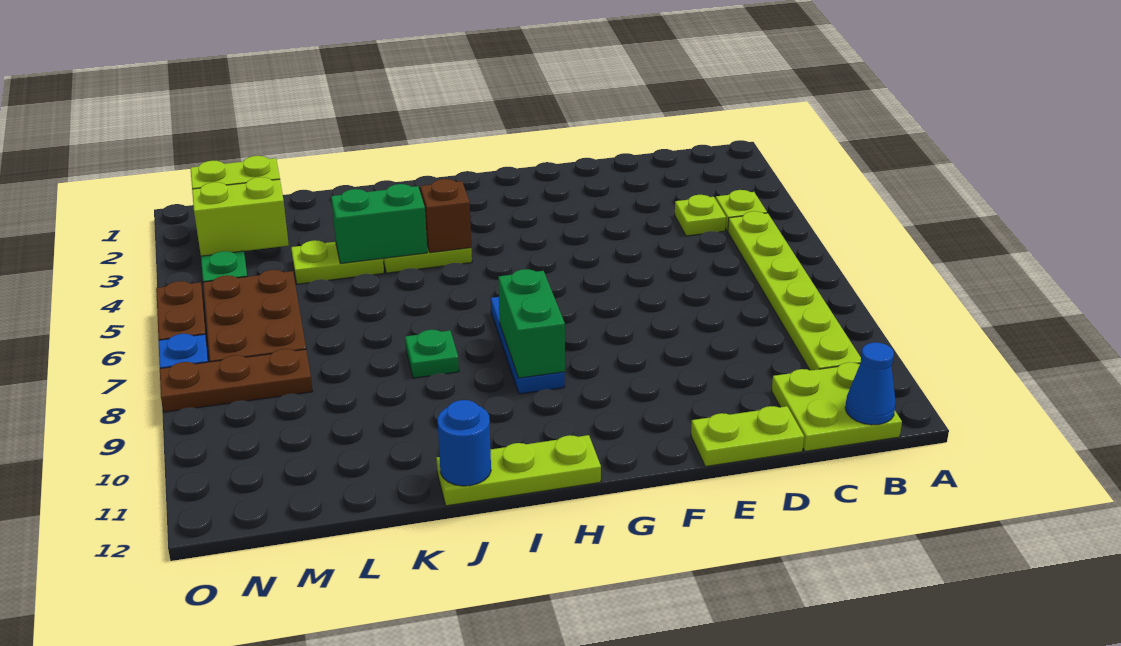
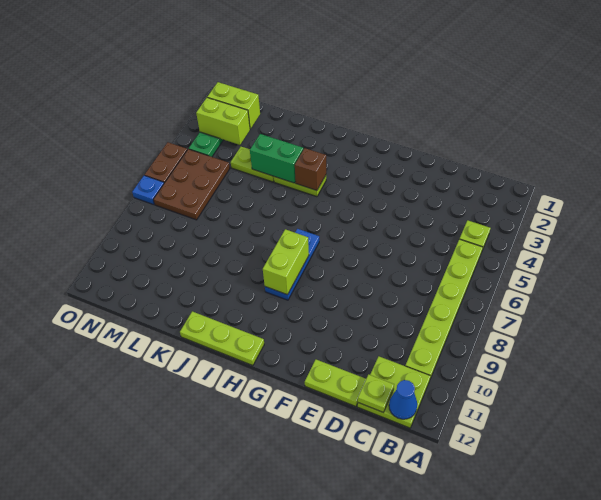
lime plate C4 level 1 -> lime plate C12 level 2
green brick H8:H9 level 2 -> lime brick H8:H9 level 2
green plate J8 level 1 -> none
blue round brick J12 level 2 -> none
brown plate M8:O8 level 1 -> none

